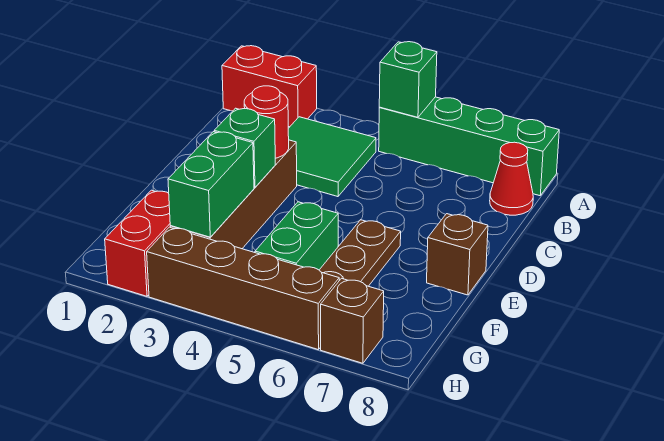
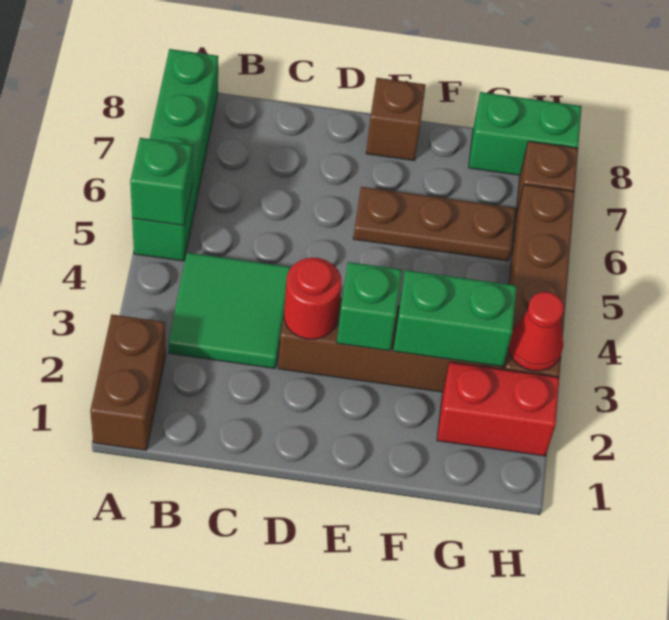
red brick A1:A2 level 1 -> brown brick A1:A2 level 1
red cone B8 level 1 -> red cone H3 level 2
green brick F5:G5 level 1 -> green brick G8:H8 level 1

